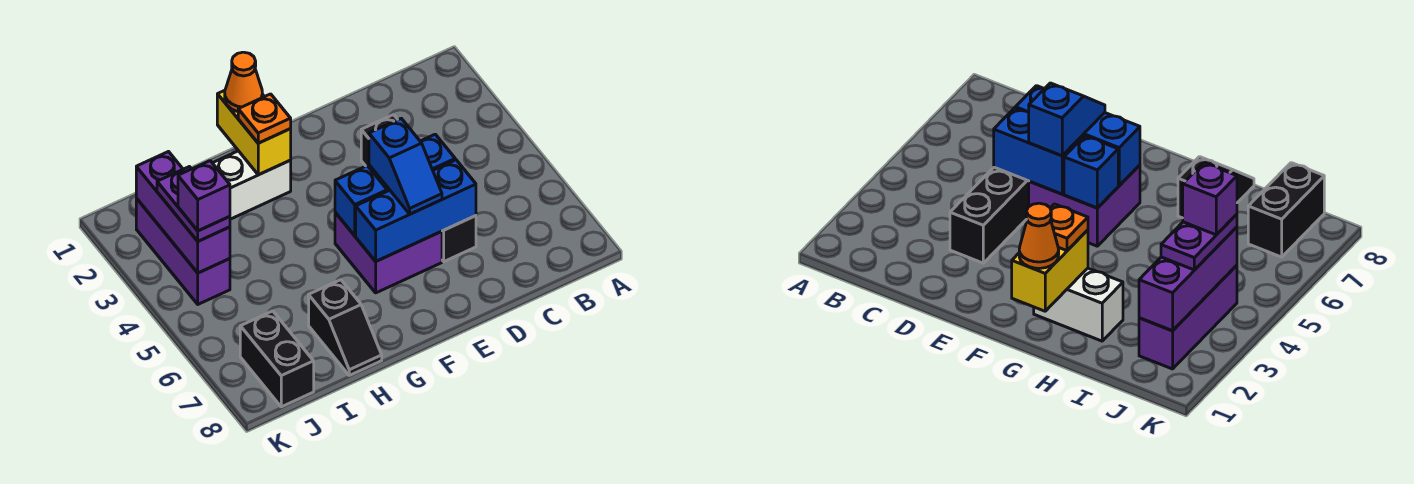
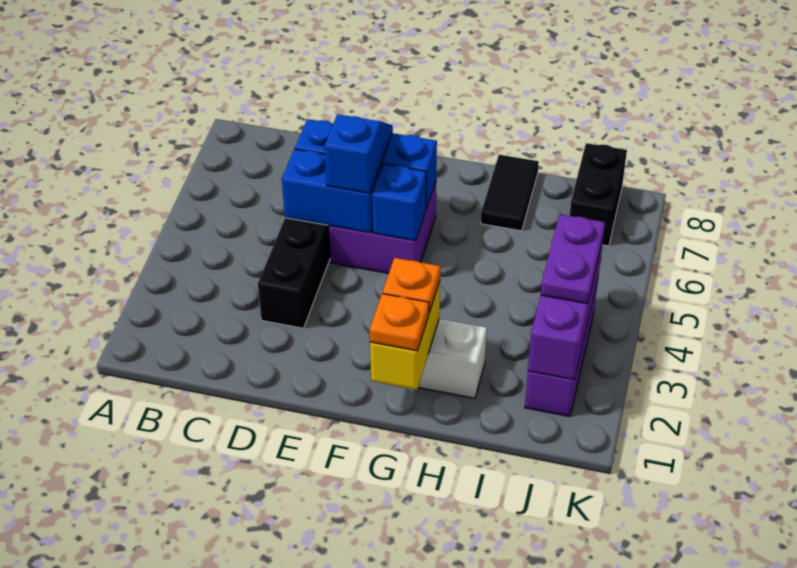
orange cone G1 level 3 -> orange plate G1 level 3
black slope H7:H8 level 1 top 7 -> black tile H7:H8 level 1
purple brick J4 level 4 -> none

